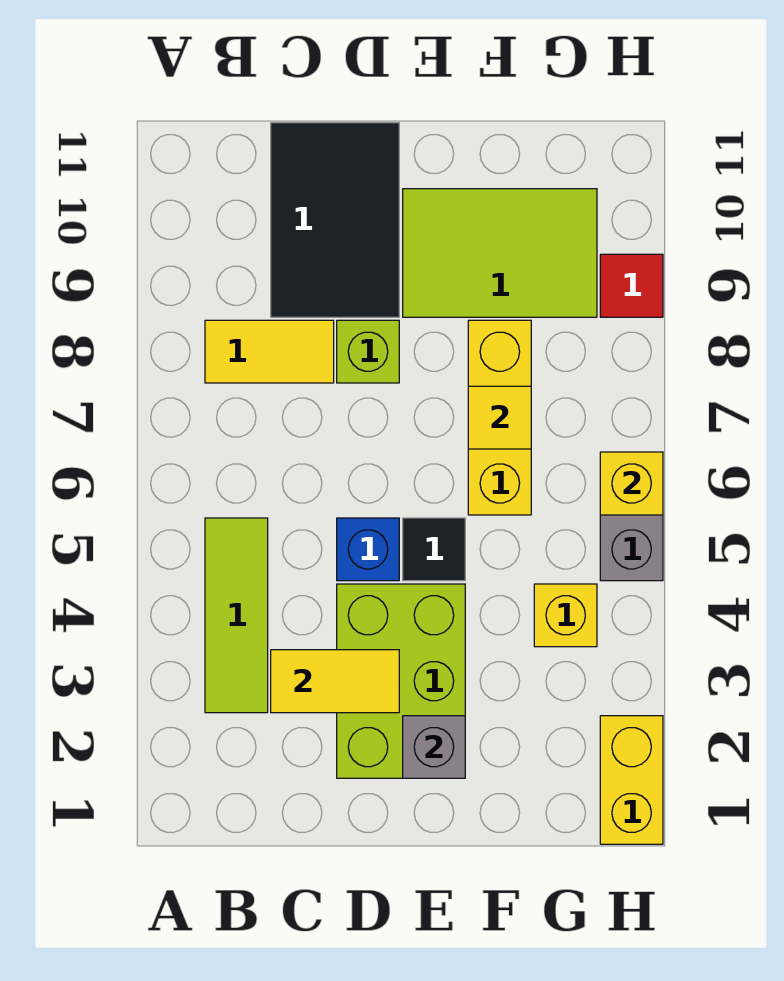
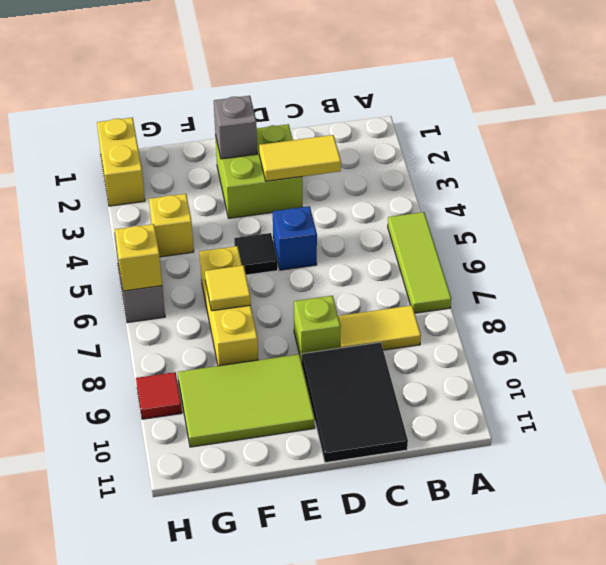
lime tile B3:B5 level 1 -> lime tile A5:A7 level 1
lime brick D2:E4 level 1 -> lime brick D2:E3 level 1

